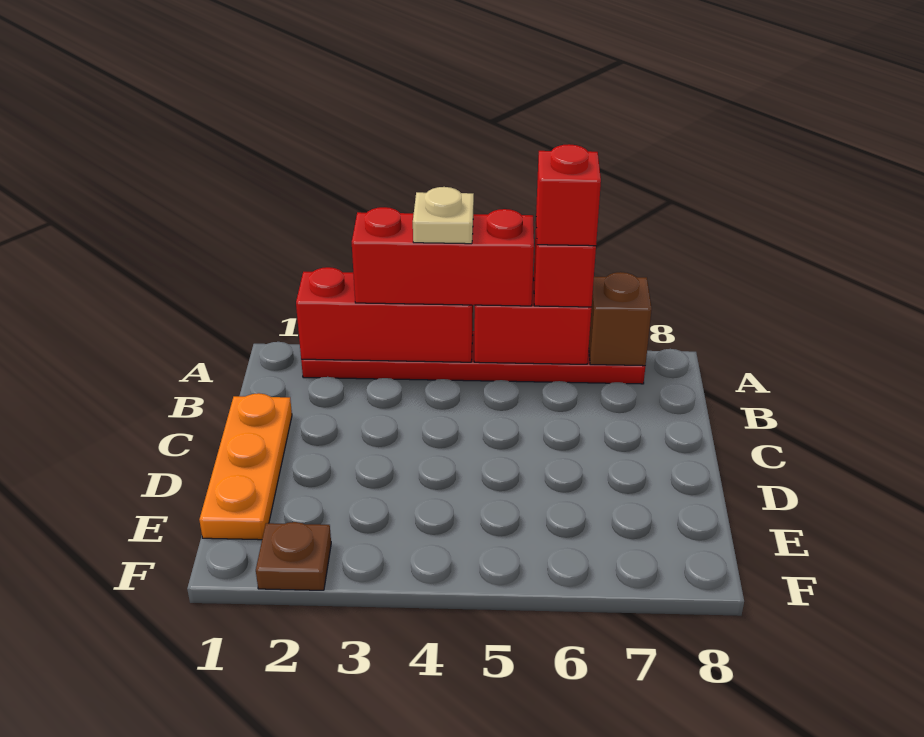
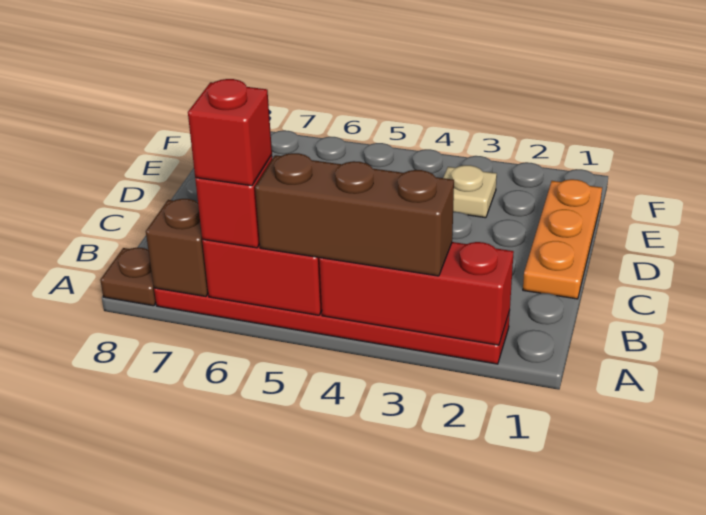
red brick A3:A5 level 3 -> brown brick A3:A5 level 3
tan plate A4 level 4 -> tan plate E3 level 1
brown plate F2 level 1 -> brown plate A8 level 1

